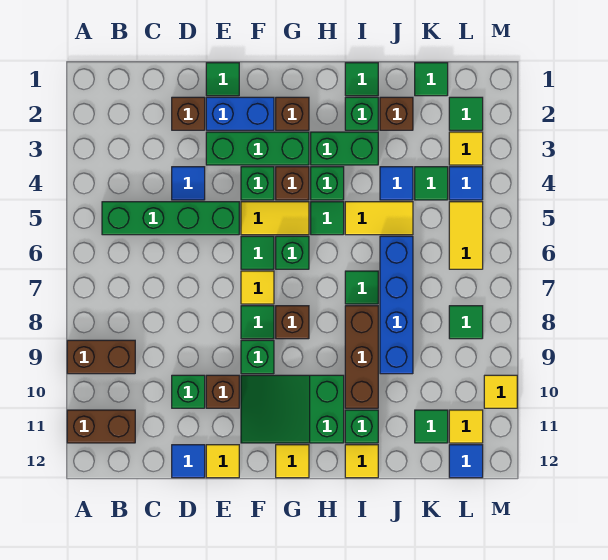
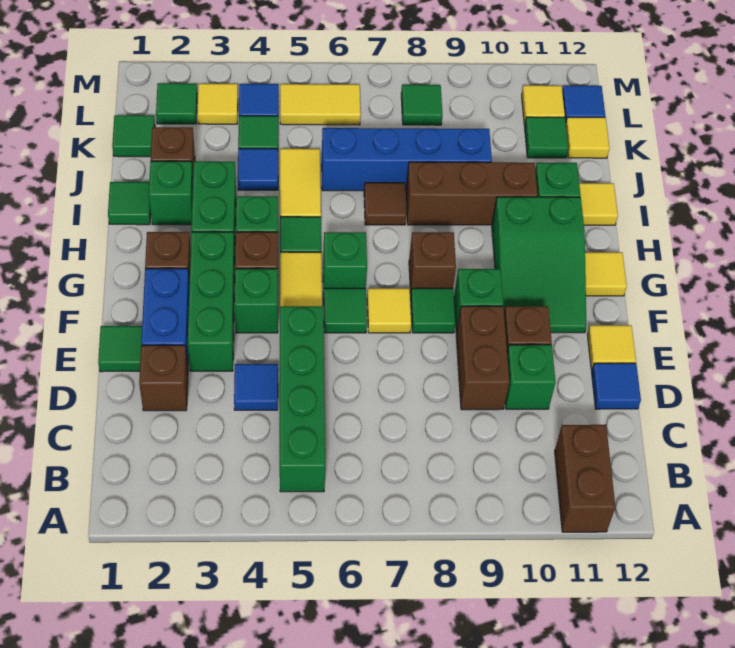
brown brick A9:B9 level 1 -> brown brick D9:E9 level 1
green tile I7 level 1 -> brown tile I7 level 1
yellow tile M10 level 1 -> yellow tile K12 level 1

